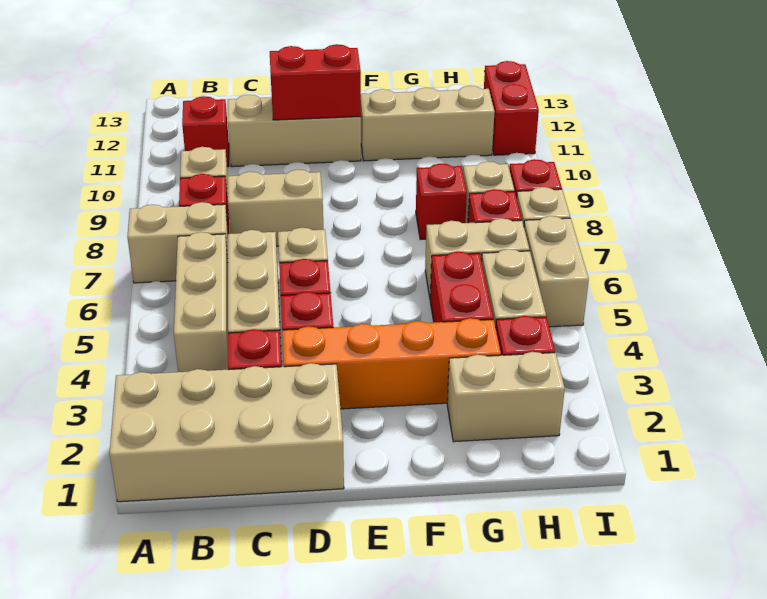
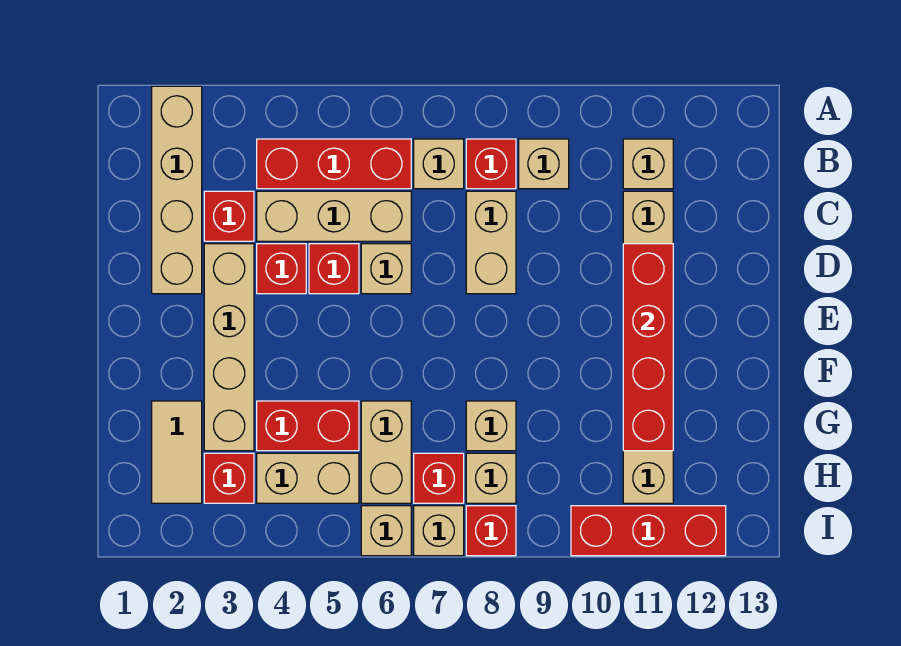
tan brick A1:D2 level 1 -> tan brick A2:D2 level 1
tan brick A7:B7 level 1 -> tan brick B7 level 1
tan brick B4:B6 level 1 -> red brick B4:B6 level 1
red brick B11 level 1 -> tan brick B11 level 1
orange brick D3:G3 level 1 -> tan brick D3:G3 level 1
red brick D11:E11 level 2 -> red brick D11:G11 level 2
tan brick G2:H2 level 1 -> tan tile G2:H2 level 1
red brick G8 level 1 -> tan brick G8 level 1
tan brick I5:I6 level 1 -> tan brick I6 level 1
red brick I11:I12 level 1 -> red brick I10:I12 level 1

